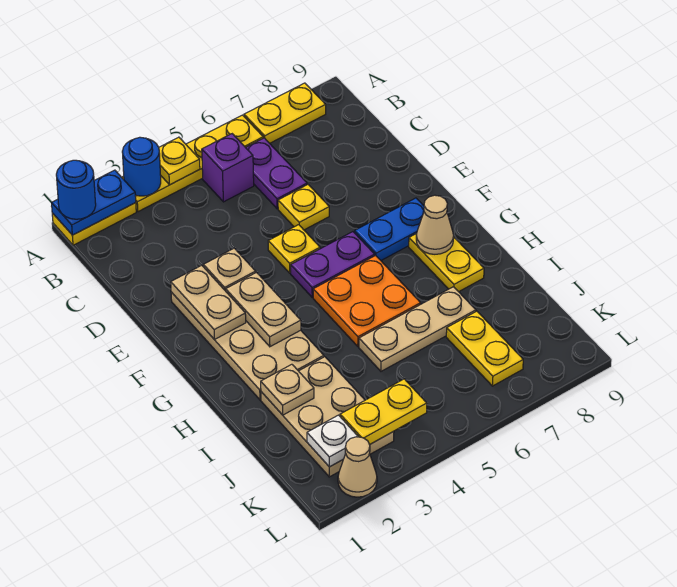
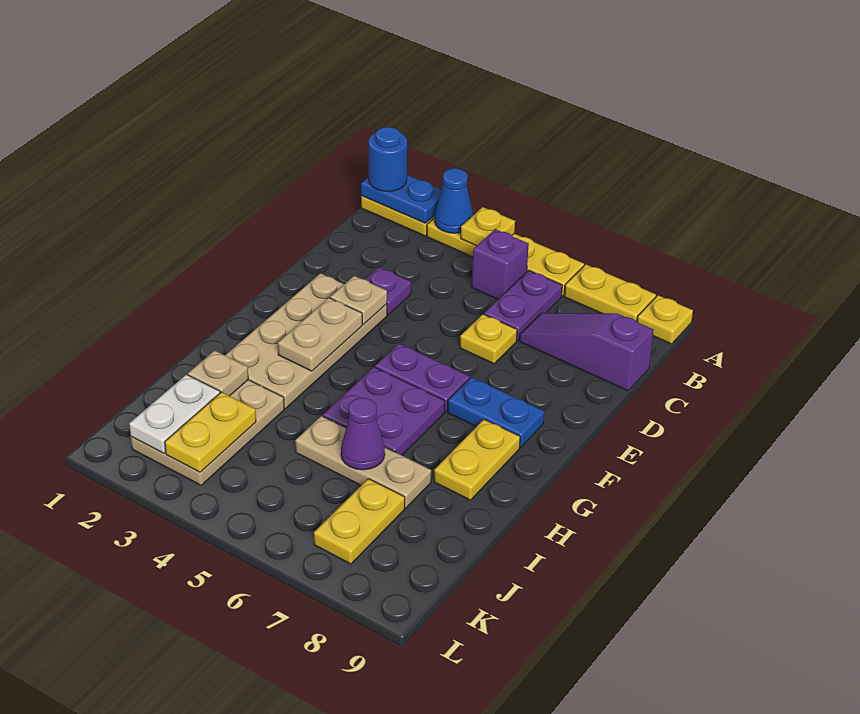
blue round brick A3 level 2 -> blue cone A3 level 2
none -> purple slope C7:C9 level 1 top 9
none -> purple plate D3 level 1
tan plate E2:F2 level 2 -> none
yellow plate E5 level 1 -> yellow plate A9 level 1
orange plate G5:H6 level 1 -> purple plate G5:H6 level 1
tan cone G8 level 2 -> none
none -> purple cone I6 level 2
white plate K2 level 2 -> white plate J2:K2 level 2
yellow plate K3:K4 level 2 -> yellow plate J3:K3 level 2
tan cone L2 level 1 -> none

